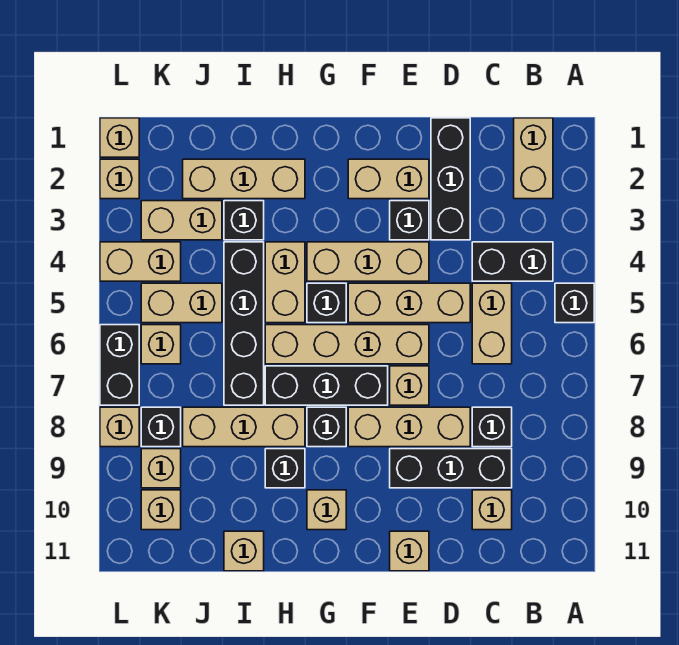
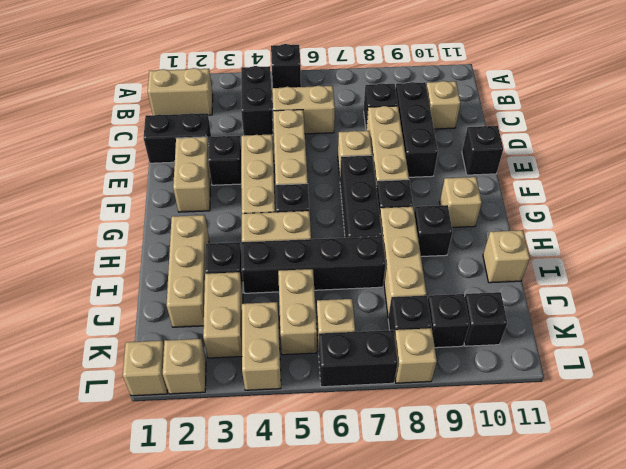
black brick D1:D3 level 1 -> black brick D1:D2 level 1
tan brick E6:H6 level 1 -> none
tan brick E11 level 1 -> black brick E11 level 1
tan brick K9 level 1 -> black brick K9 level 1
tan brick K10 level 1 -> black brick K10 level 1

